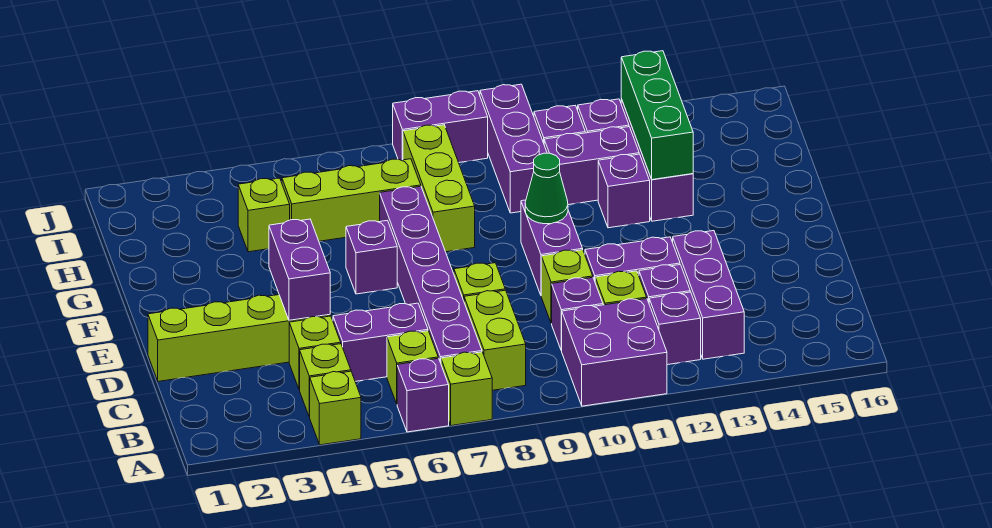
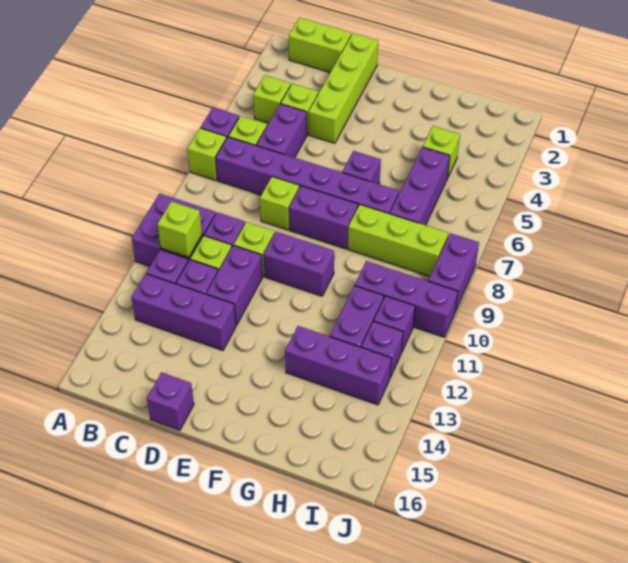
lime brick A4 level 1 -> lime brick B11 level 2
lime brick B8:C8 level 1 -> lime brick B1:C1 level 1
purple brick D4:E4 level 2 -> purple brick E8:F8 level 1
green cone F10 level 2 -> none
purple brick G12 level 1 -> purple brick D16 level 1
green brick G13:I13 level 2 -> none
lime brick H5:H7 level 1 -> purple brick H5:H7 level 1

